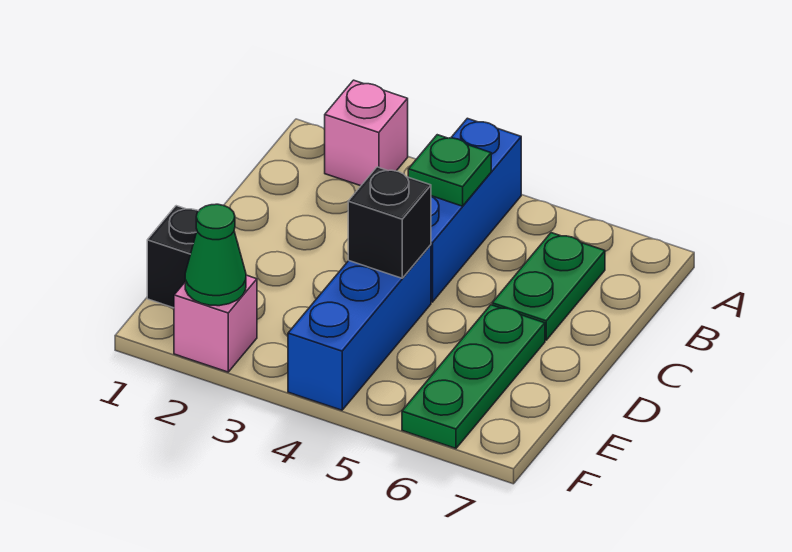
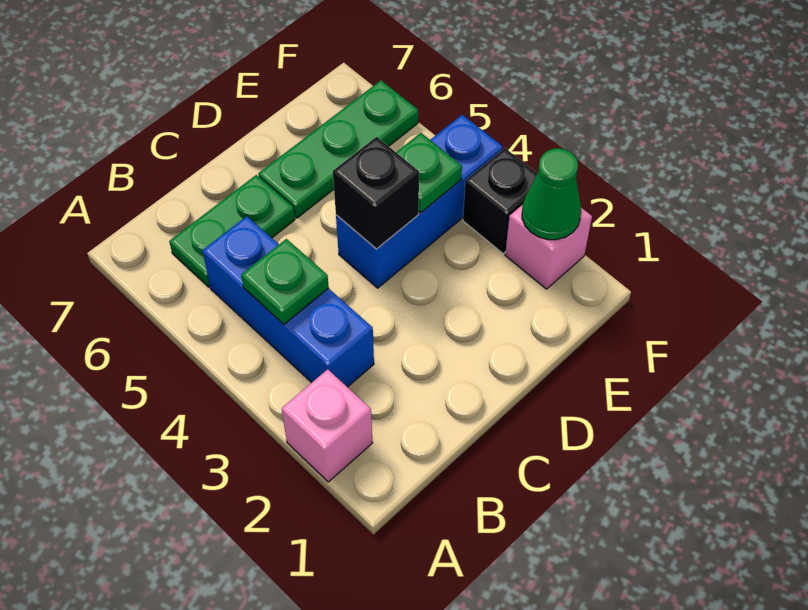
blue brick A4:C4 level 1 -> blue brick B3:B5 level 1
black brick E1 level 1 -> black brick F3 level 1
none -> green plate E4 level 2

